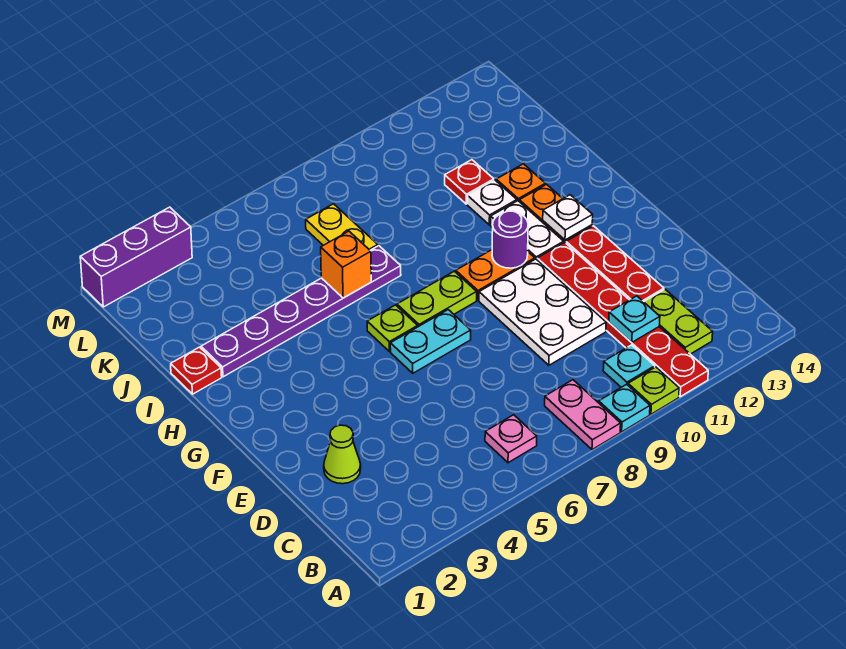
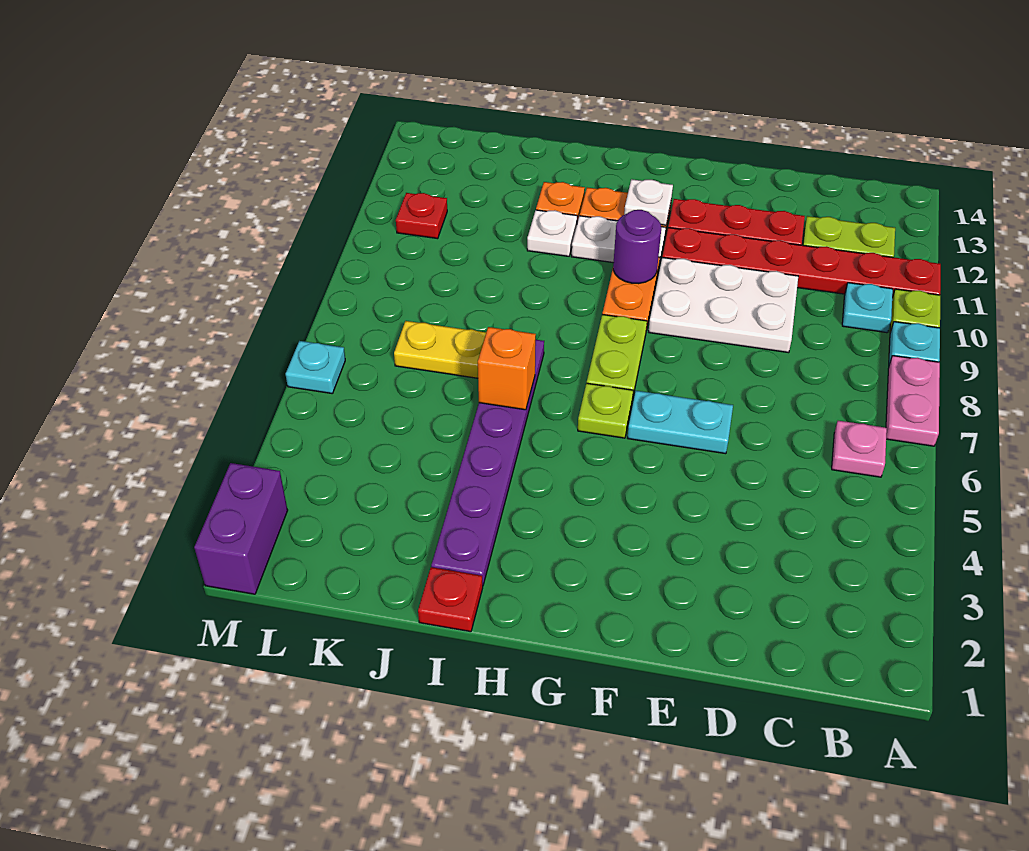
pink plate A8:B8 level 1 -> pink plate A7:A8 level 1
cyan plate C11 level 2 -> cyan plate M6 level 1
lime cone D2 level 1 -> none
cyan plate F6:F7 level 1 -> cyan plate E6:F6 level 1
red plate J11 level 1 -> red plate L11 level 1
purple brick M1:M3 level 1 -> purple brick M1:M2 level 1

